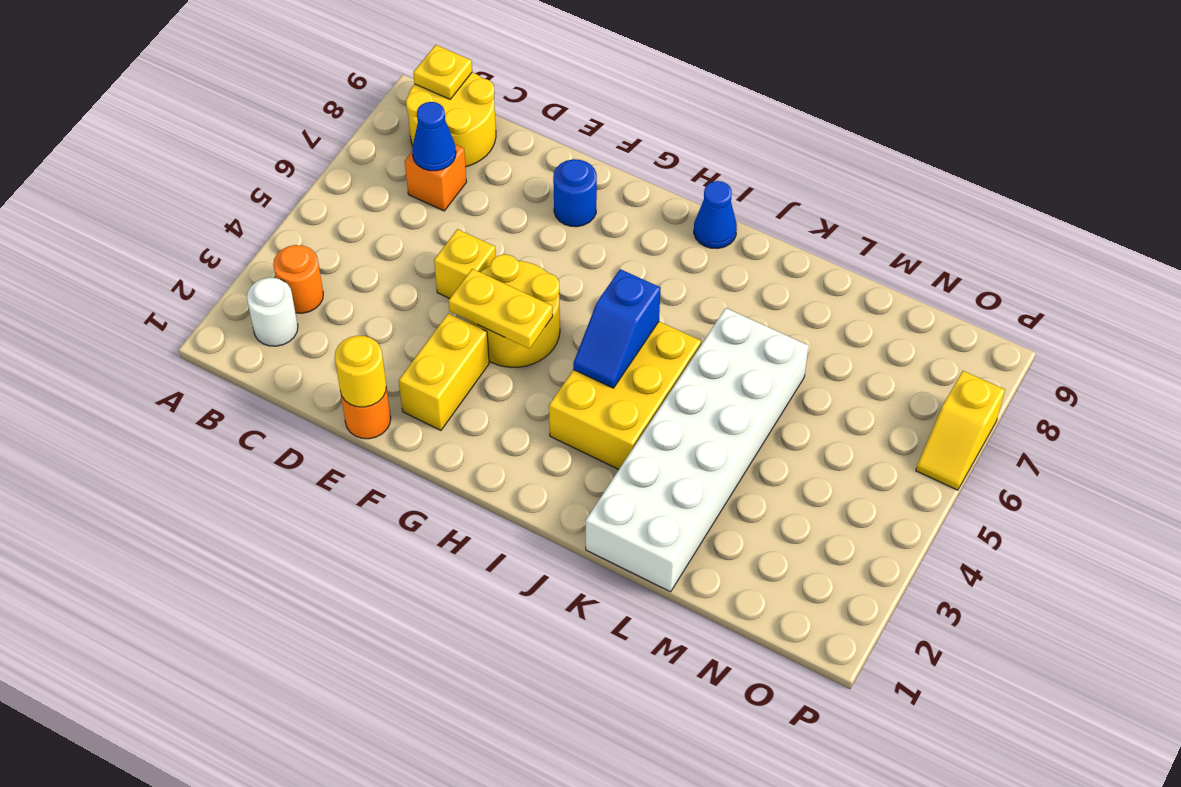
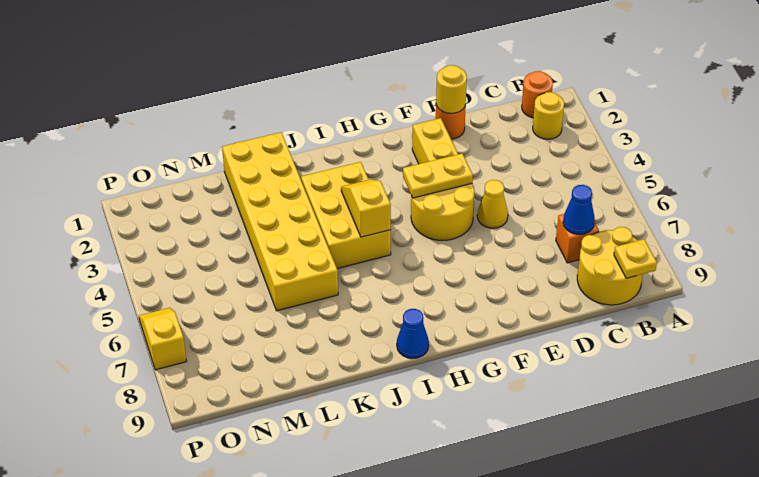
white round brick B2 level 1 -> yellow round brick B2 level 1
orange round brick B3 level 1 -> orange round brick B1 level 1
yellow brick E5 level 1 -> yellow cone E5 level 1
blue round brick F8 level 1 -> none
blue slope I4:I5 level 2 top 5 -> yellow slope I4:I5 level 2 top 5
white brick K1:L6 level 1 -> yellow brick K1:L6 level 1

